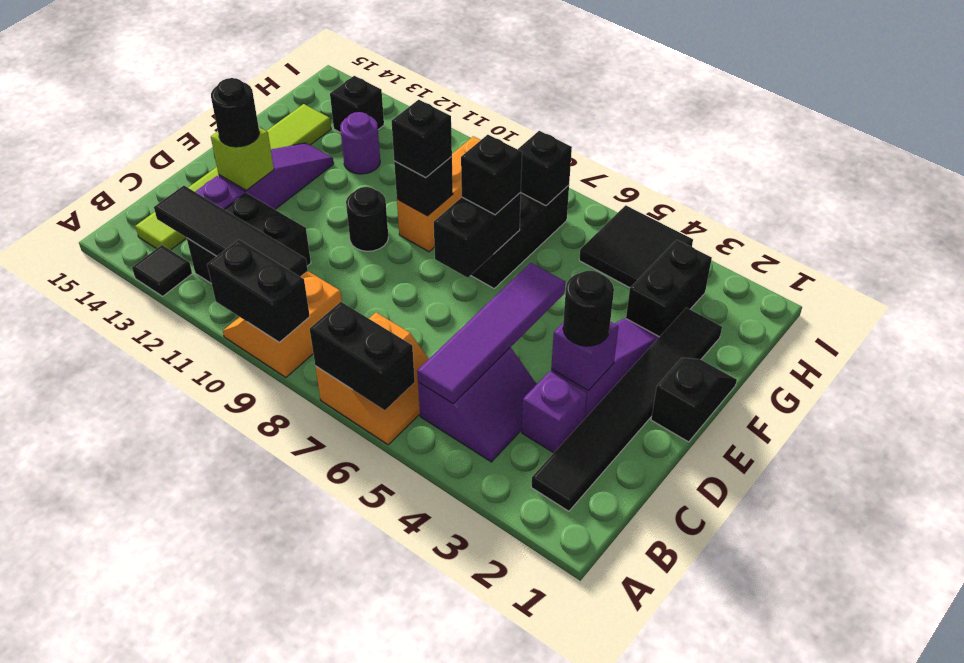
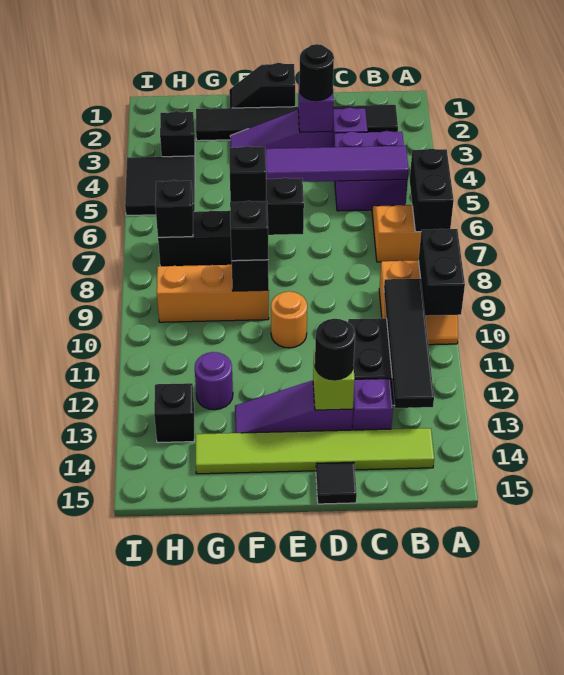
black tile A13 level 1 -> black tile D15 level 1
purple slope B4:C5 level 1 top 5 -> purple brick B4:C5 level 1
black round brick E10 level 1 -> orange round brick E10 level 1
black brick G3:H3 level 1 -> black brick H3 level 1

